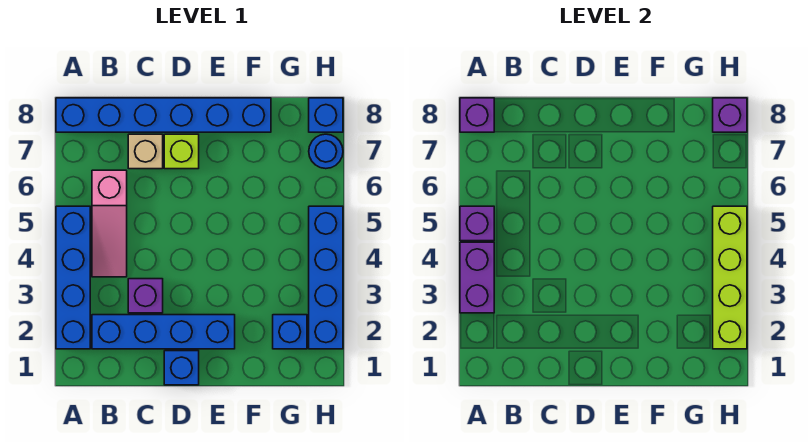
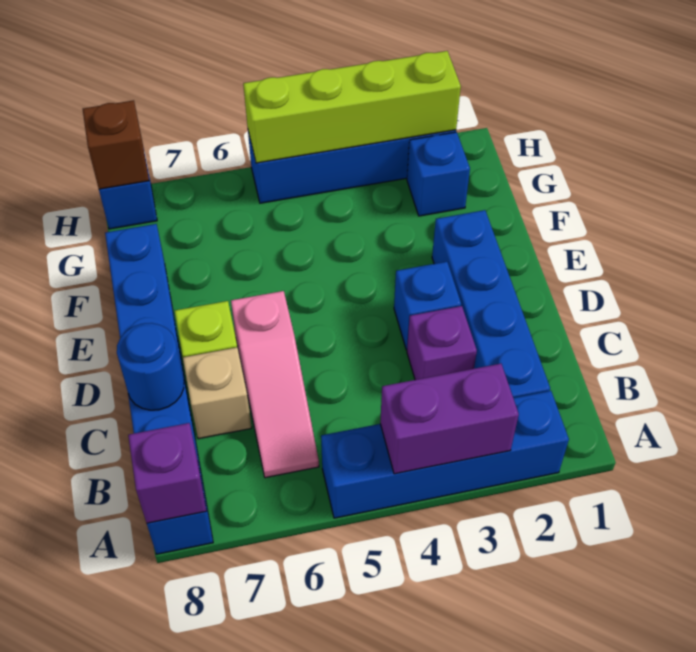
purple brick A5 level 2 -> none
pink slope B4:B6 level 1 top 6 -> pink slope B6:D6 level 1 top D
blue brick D1 level 1 -> blue brick D3 level 1
blue round brick H7 level 1 -> blue round brick C8 level 2
purple brick H8 level 2 -> brown brick H8 level 2

